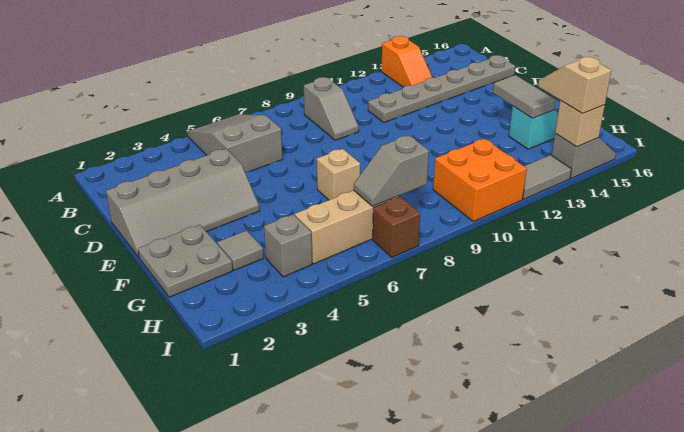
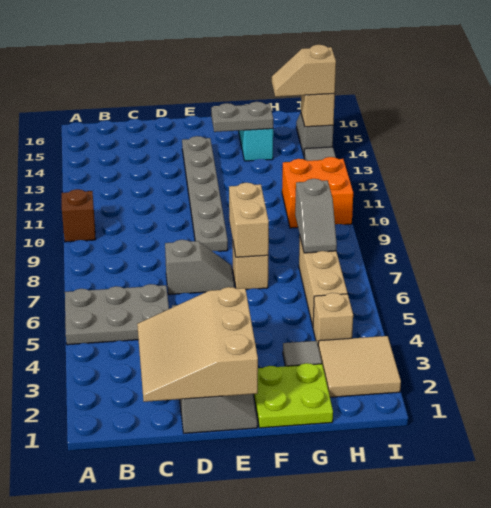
grey slope A5:C6 level 1 top C -> grey plate A5:C6 level 1
orange slope A13:B13 level 1 top A -> none
grey slope B9:C9 level 1 top B -> grey slope D7:E7 level 1 top D
none -> tan slope C1:E3 level 2 top E
grey plate C11:C16 level 1 -> grey plate E9:E14 level 1
grey plate F1:G2 level 1 -> lime plate F1:G2 level 1
none -> tan brick F7:F8 level 2
grey tile F14:G14 level 2 -> grey plate F14:G14 level 2
none -> tan tile H2:I3 level 1
grey brick H4 level 1 -> tan brick H4 level 1
brown brick I7 level 1 -> brown brick A10 level 1

